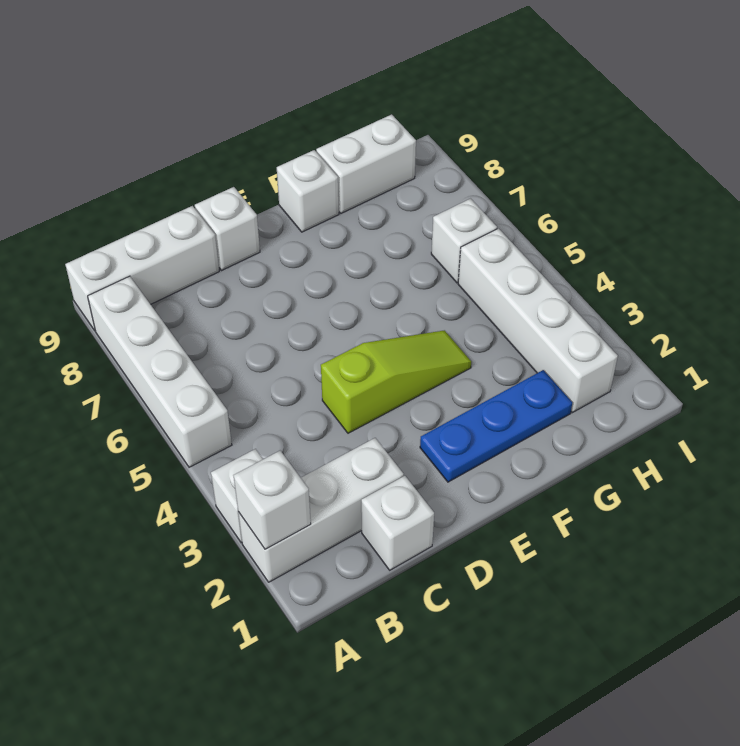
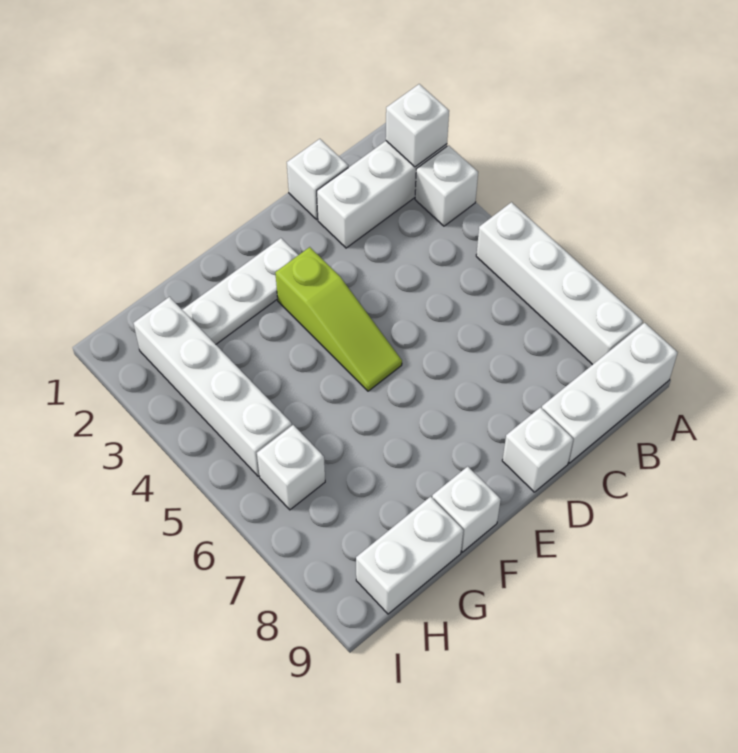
lime slope D4:F4 level 1 top D -> lime slope E3:E5 level 1 top 3
blue plate E2:G2 level 1 -> white plate E2:G2 level 1

